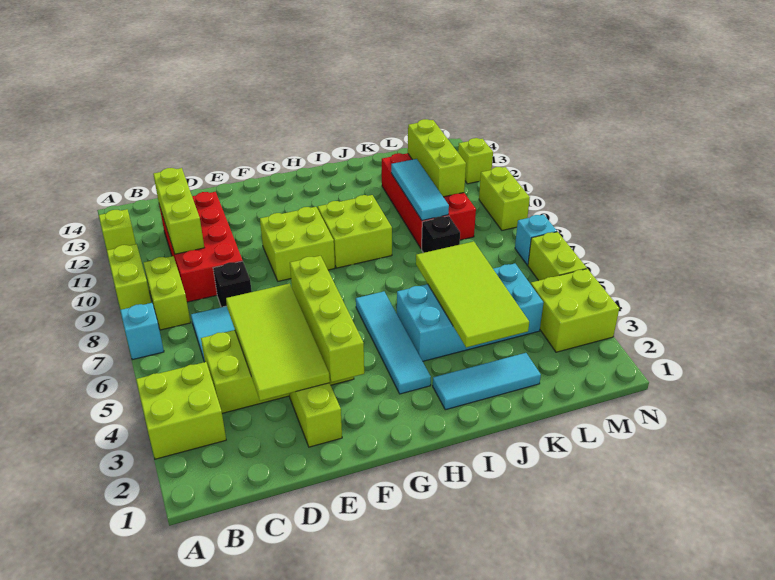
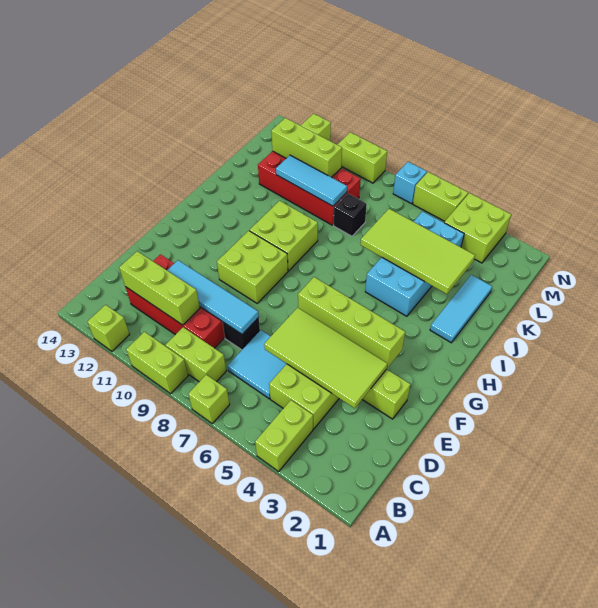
lime brick A3:B4 level 1 -> lime brick A4:B4 level 1
cyan brick A7 level 1 -> lime brick A7 level 1
cyan tile H3:H6 level 1 -> cyan tile D8:D11 level 2

